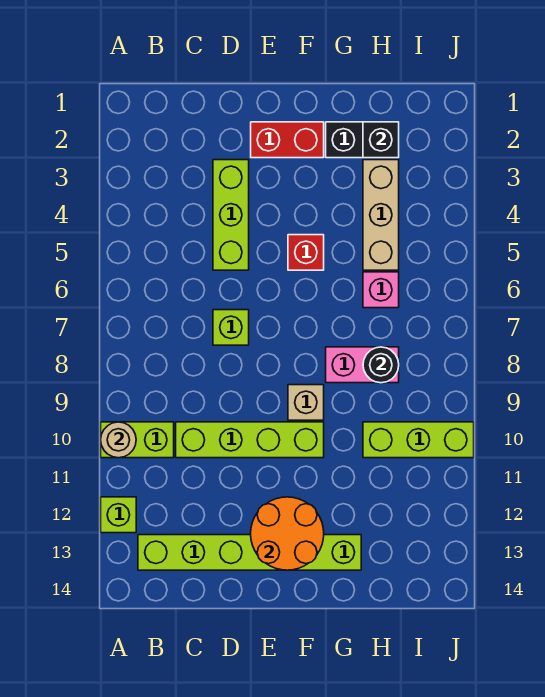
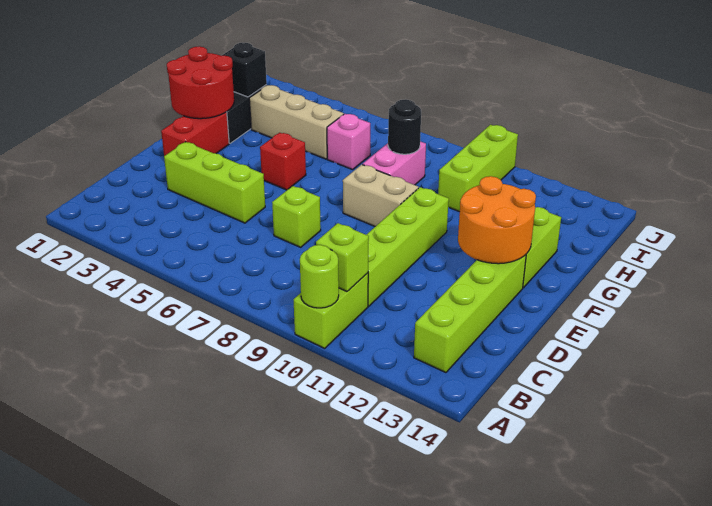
tan round brick A10 level 2 -> lime round brick A10 level 2
lime brick A12 level 1 -> lime brick B10 level 2
none -> red round brick F1:G2 level 2
tan brick F9 level 1 -> tan brick F8:F9 level 1

